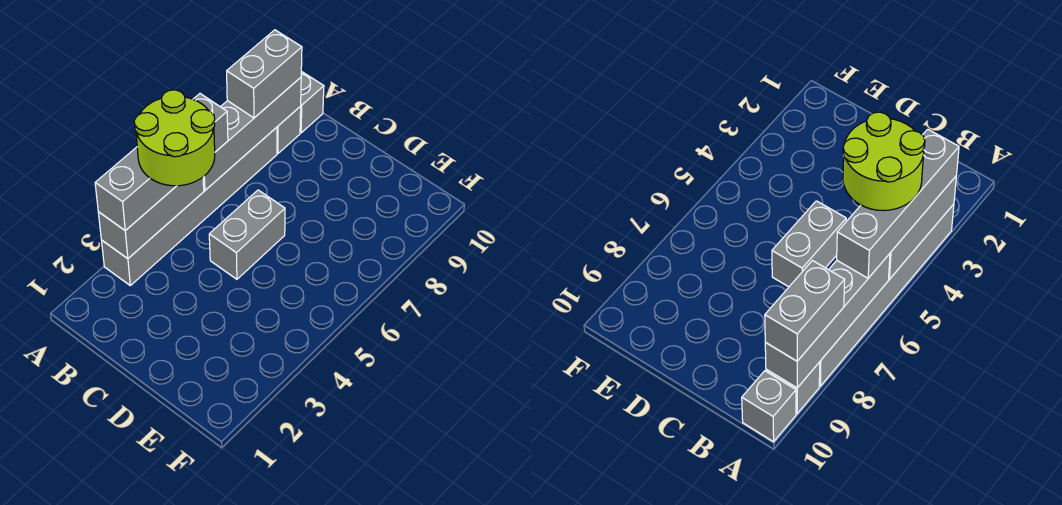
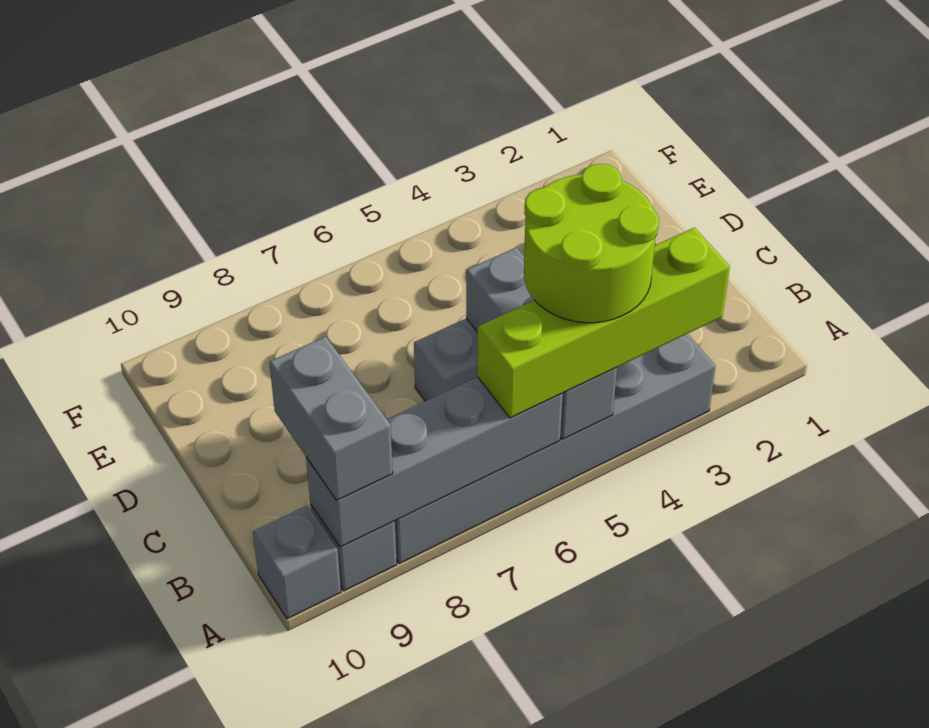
grey brick A3:A5 level 2 -> grey brick A5:C5 level 2
grey brick A3:A6 level 3 -> lime brick A3:A6 level 3
grey brick A8:A9 level 3 -> grey brick A9:B9 level 3

